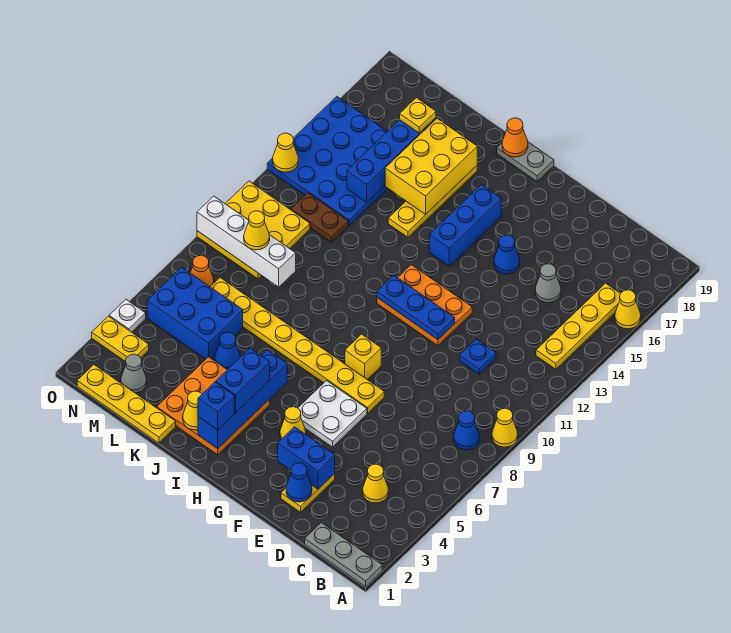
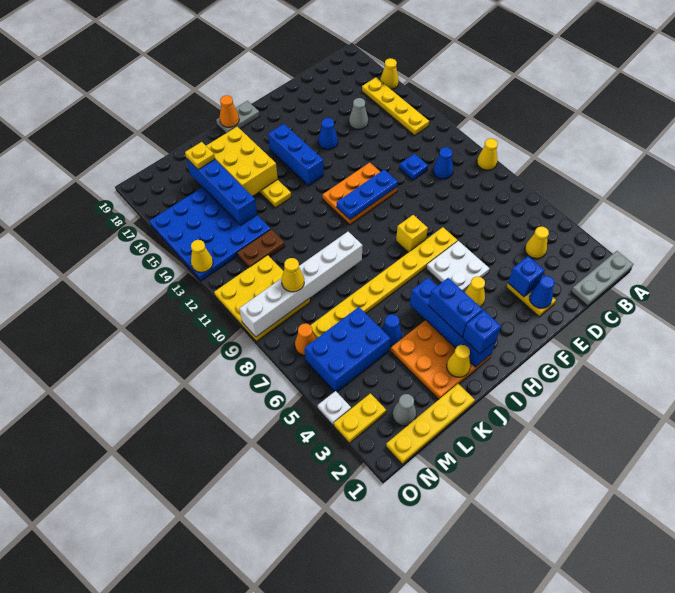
blue cone B8 level 1 -> blue cone C10 level 1
blue brick E3:F3 level 2 -> blue brick E3 level 2
white brick L9:O9 level 2 -> white brick J9:O9 level 2

